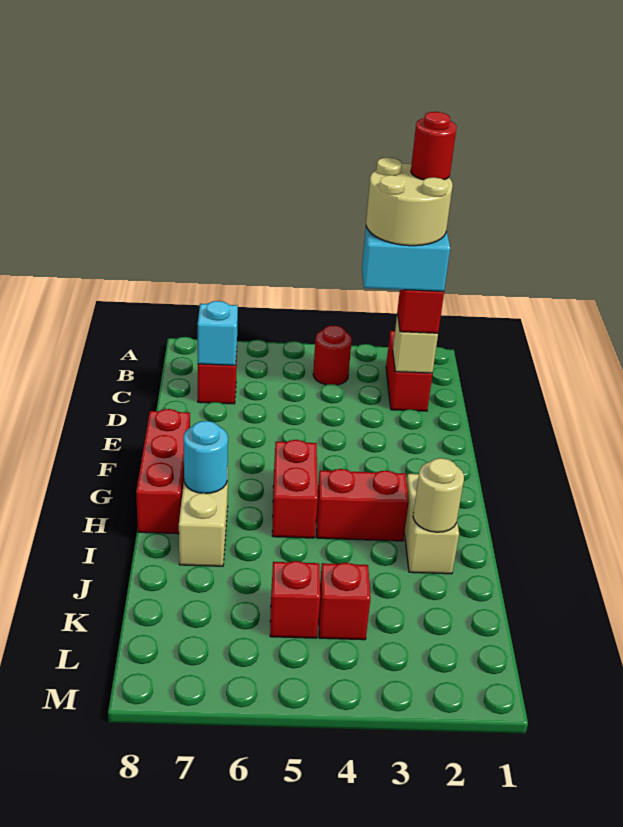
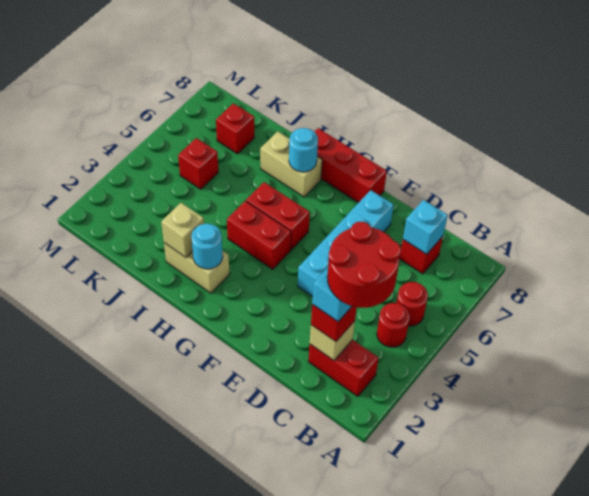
tan round brick B2:C3 level 5 -> red round brick B2:C3 level 5
red round brick B2 level 6 -> red round brick B5 level 1
none -> cyan brick E4:E7 level 1
none -> cyan round brick H2 level 2
red brick H3:H4 level 1 -> red brick G4:H4 level 1
tan round brick I2 level 2 -> tan brick I2 level 2
red brick K4 level 1 -> red brick K7 level 1

